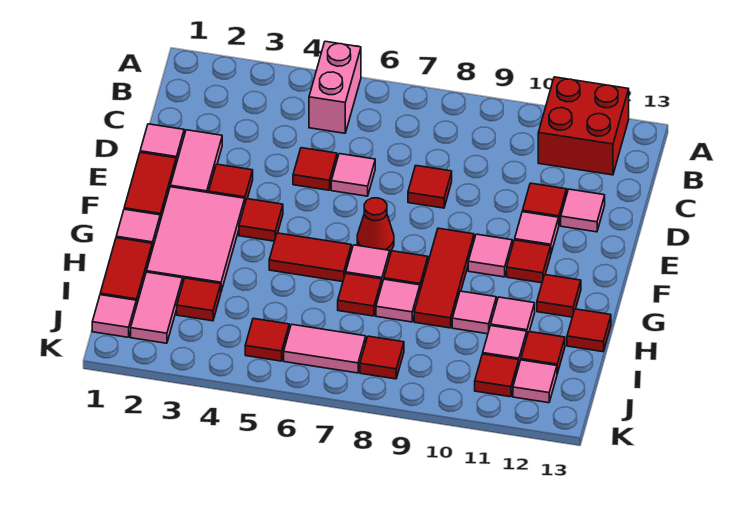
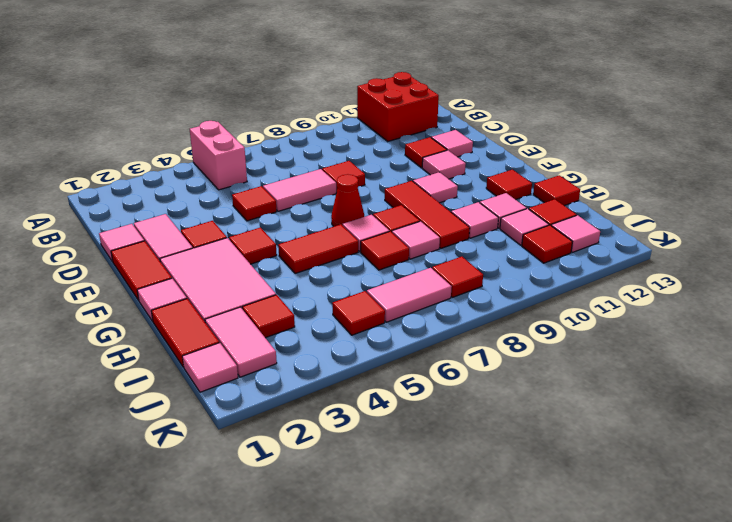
pink tile D6 level 1 -> pink tile D6:D7 level 1
red tile F11 level 1 -> none

